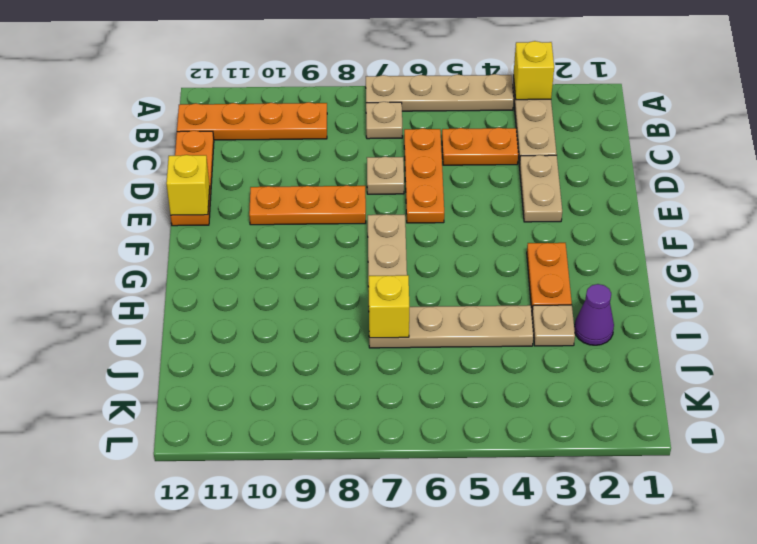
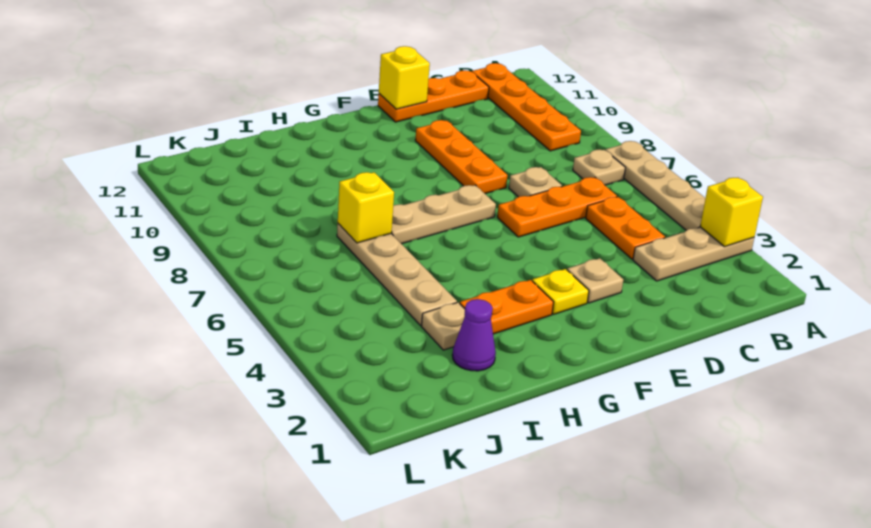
tan plate D3:E3 level 1 -> tan plate E3 level 1
none -> yellow plate F3 level 1

